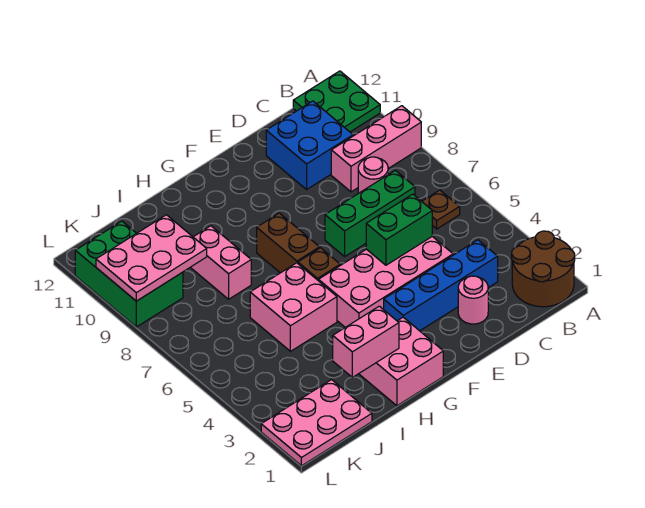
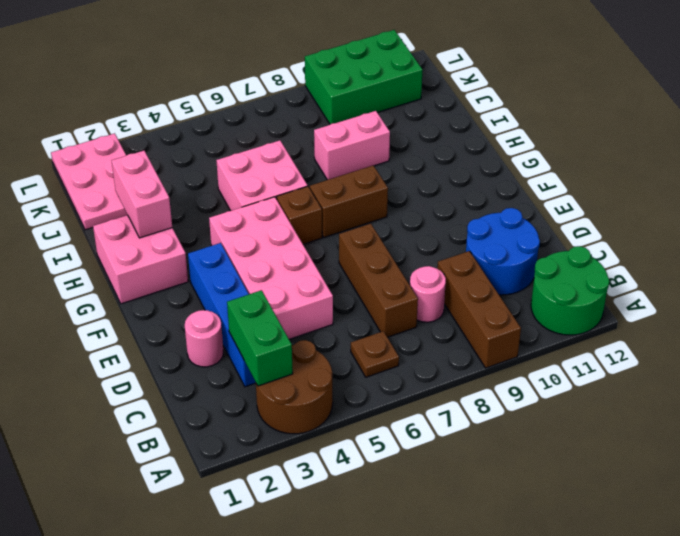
brown round brick A1:B2 level 1 -> brown round brick A3:B4 level 1
pink brick A9:C9 level 1 -> brown brick A9:C9 level 1
green plate A11:B12 level 1 -> green round brick A11:B12 level 1
green brick C7:E7 level 1 -> brown brick C7:E7 level 1
blue brick C10:D11 level 1 -> blue round brick C10:D11 level 1
green brick D5:E5 level 2 -> green brick B3:C3 level 2
pink plate J9:L10 level 2 -> none

